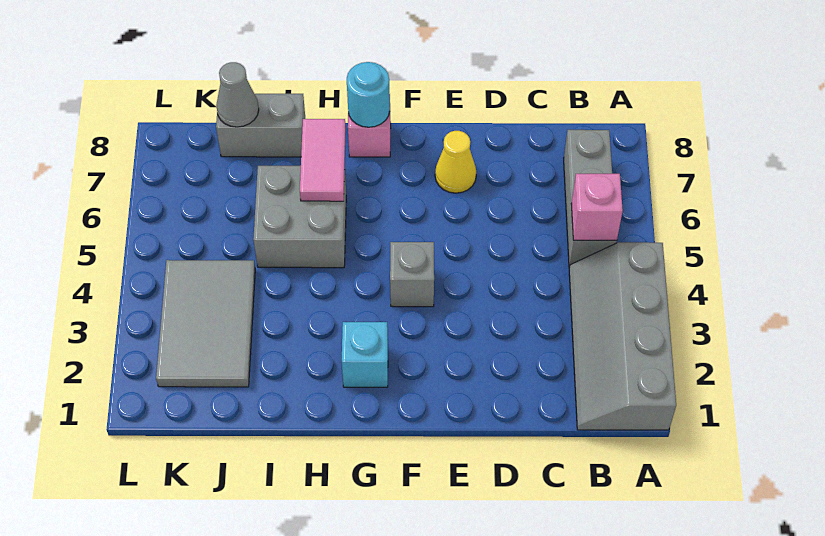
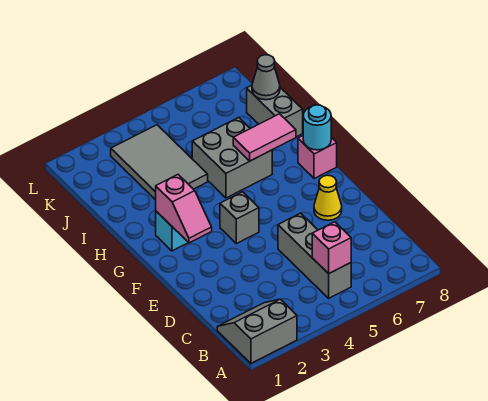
grey slope A1:B4 level 1 top A -> grey slope A1:B2 level 1 top A
grey brick B5:B7 level 1 -> grey brick B5:D5 level 1
none -> pink slope F2:G2 level 2 top G
grey tile J2:K4 level 1 -> grey tile I3:K4 level 1

